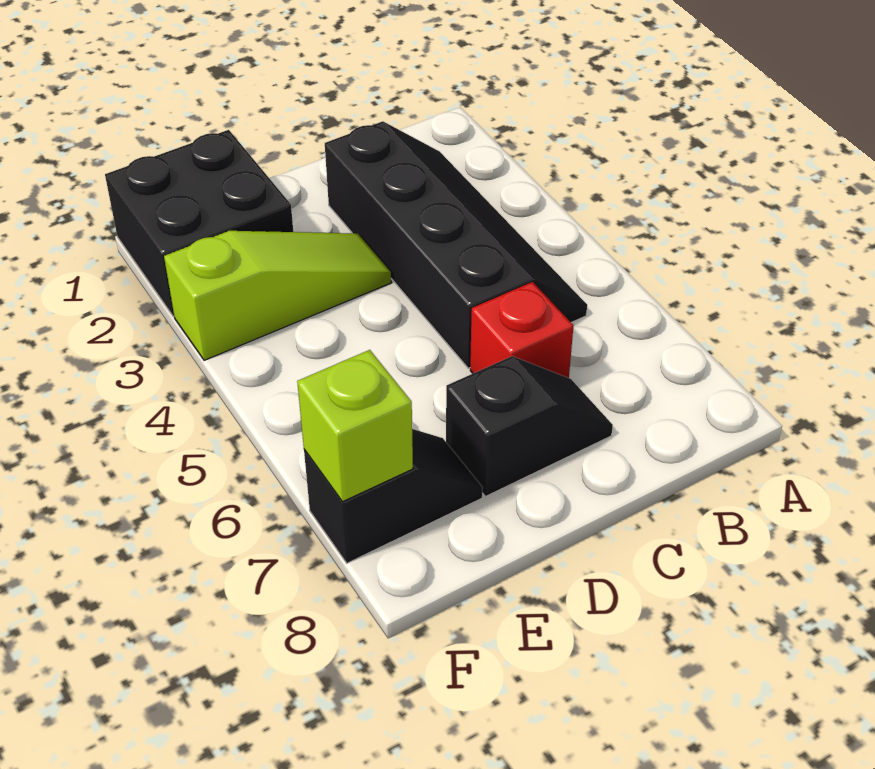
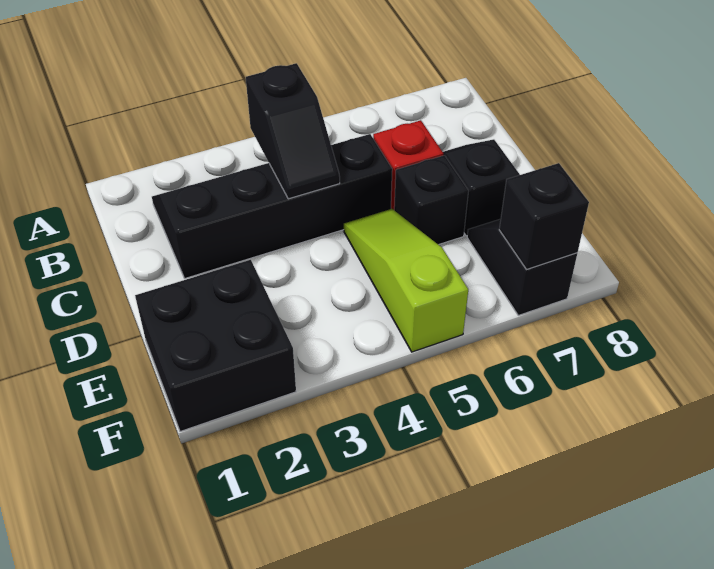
none -> black slope B4:C4 level 2 top B
lime slope D3:F3 level 1 top F -> lime slope D5:F5 level 1 top F
none -> black brick D6 level 1
lime brick F7 level 2 -> black brick F7 level 2

